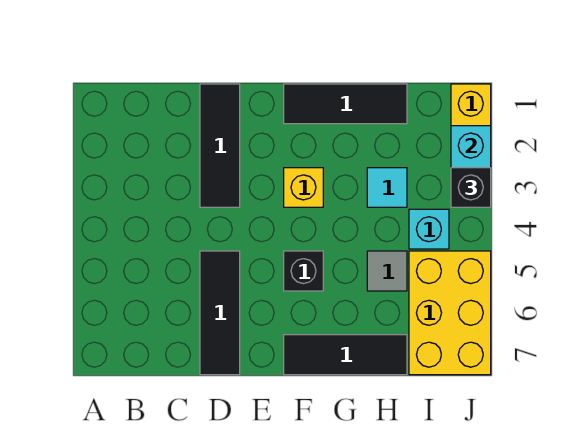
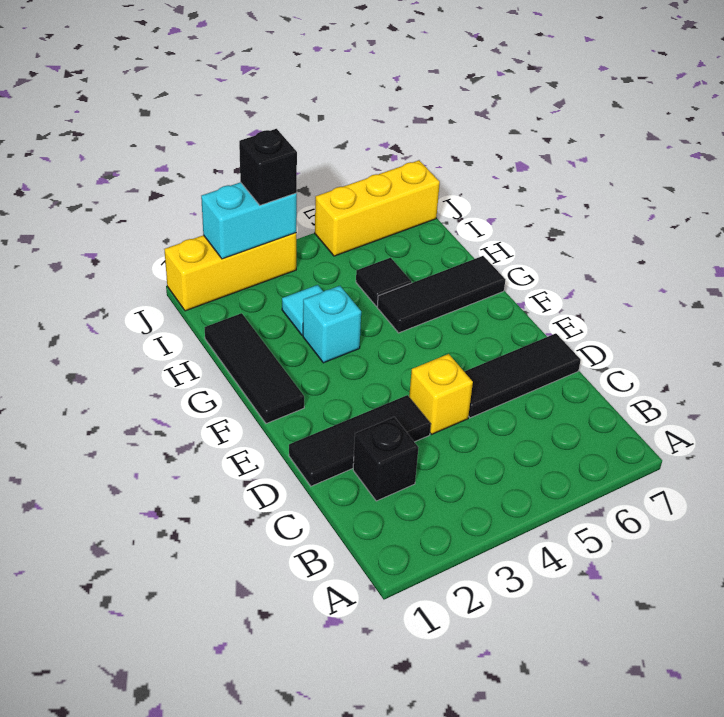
yellow brick F3 level 1 -> yellow brick D4 level 1
black brick F5 level 1 -> black brick C2 level 1
black tile F7:H7 level 1 -> black tile G5:G7 level 1
grey tile H5 level 1 -> black tile H5 level 1
cyan brick I4 level 1 -> cyan brick G3 level 1
yellow brick I5:J7 level 1 -> yellow brick J5:J7 level 1

